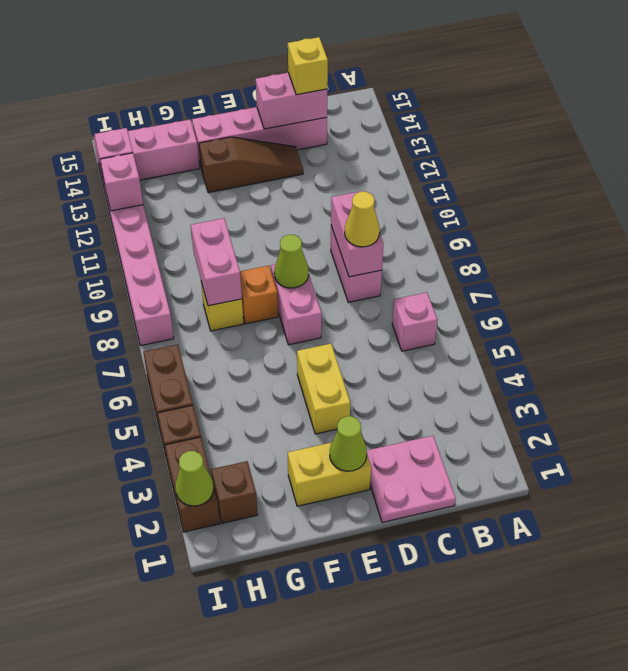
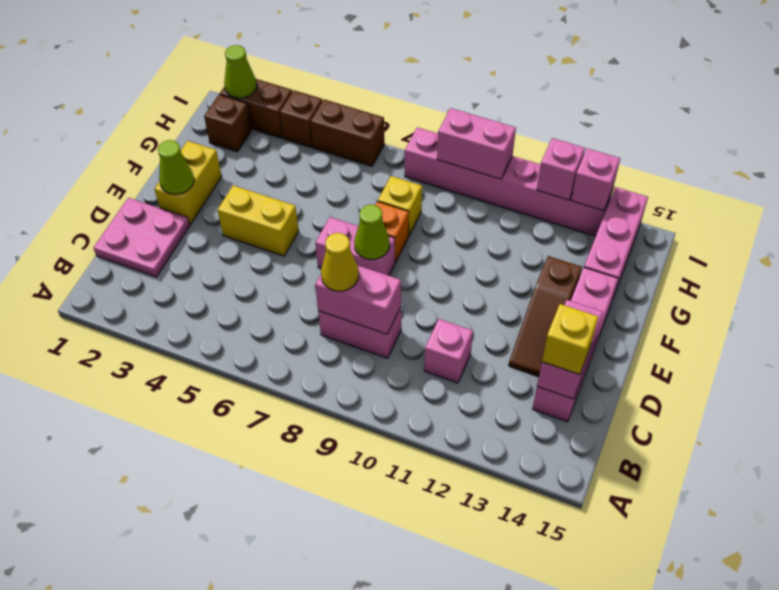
pink brick B6 level 1 -> pink brick C11 level 1
pink brick G8:G9 level 2 -> pink brick I9:I10 level 2

